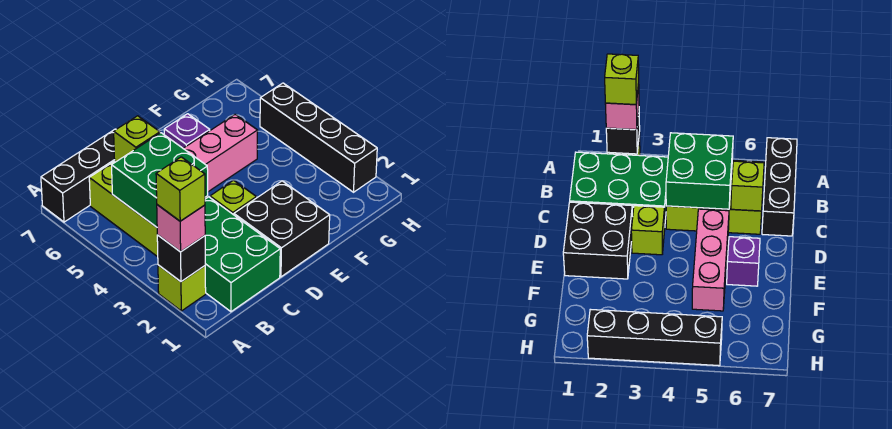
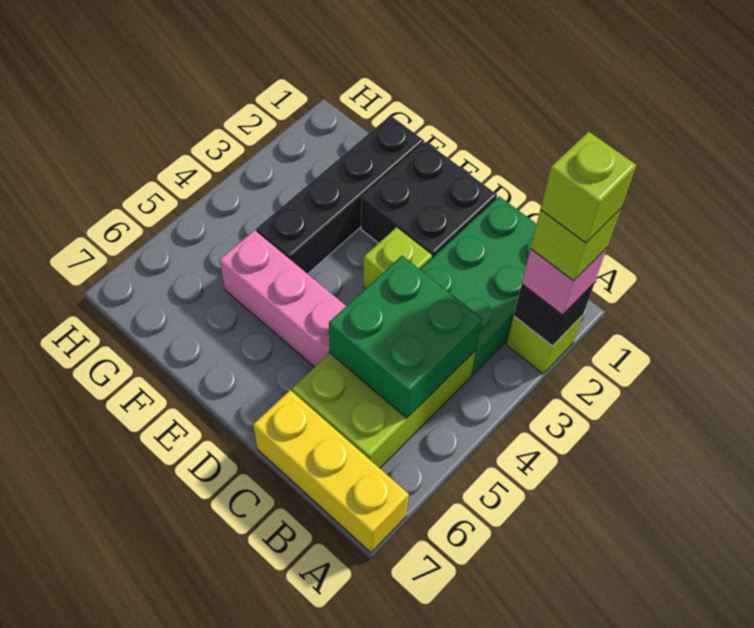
black brick A7:C7 level 1 -> yellow brick A7:C7 level 1
lime brick C6 level 2 -> lime brick A2 level 5
purple brick E6 level 1 -> none
black brick H2:H5 level 1 -> black brick F1:F4 level 1

